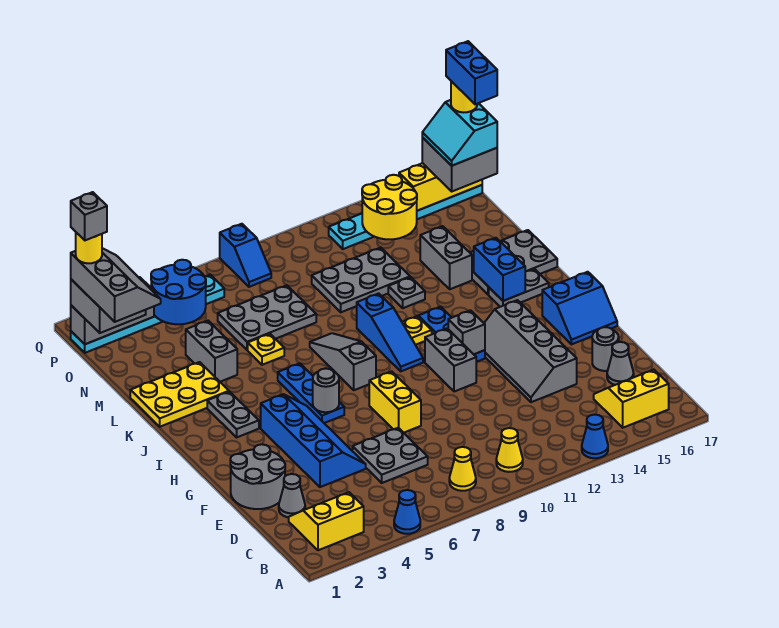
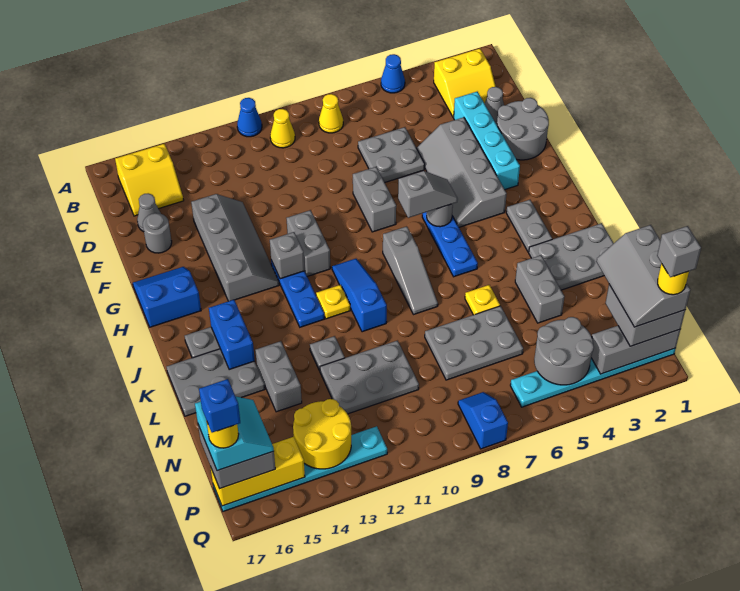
blue cone A13 level 1 -> blue cone A11 level 1
none -> cyan brick D3:G3 level 1
blue slope E4:H5 level 1 top 4 -> grey slope E4:H5 level 1 top 4
yellow brick F8:G8 level 1 -> grey brick F8:G8 level 1
none -> grey slope H6:H7 level 3 top 7
yellow plate K1:L3 level 1 -> grey plate K1:L3 level 1
blue round brick O4:P5 level 2 -> grey round brick O4:P5 level 2
blue brick O17:P17 level 6 -> blue brick P17 level 6

